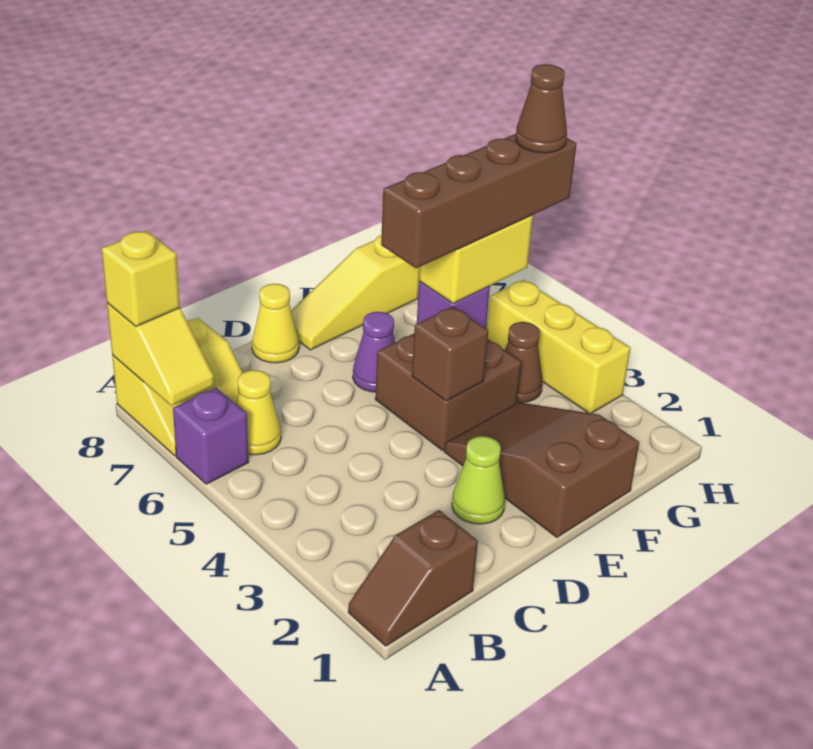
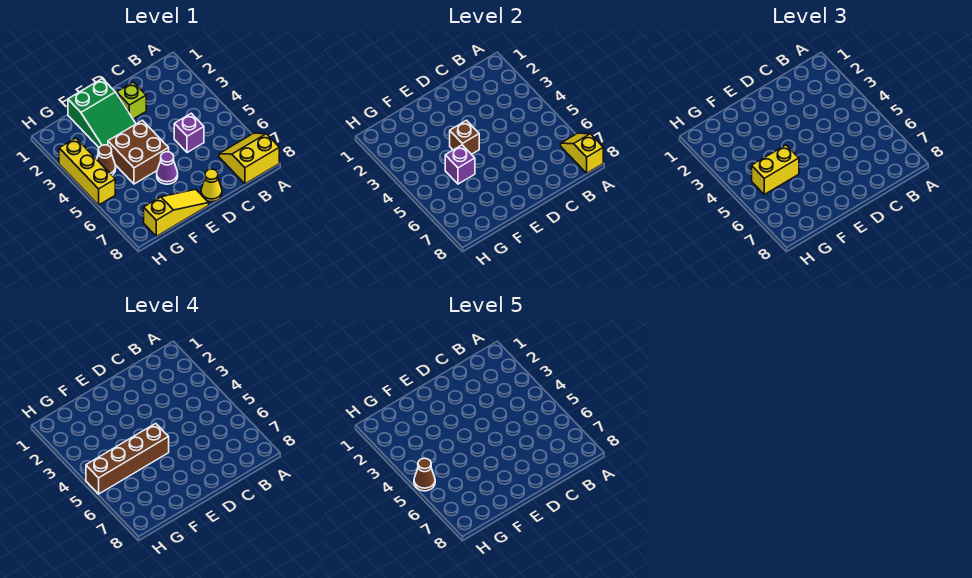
brown slope A1:B1 level 1 top B -> none
purple brick A6 level 1 -> purple brick C5 level 1
yellow brick A8 level 3 -> none
yellow cone B6 level 1 -> none
lime cone D2 level 1 -> lime brick D2 level 1
brown slope E1:F3 level 1 top 1 -> green slope E1:F3 level 1 top 1

